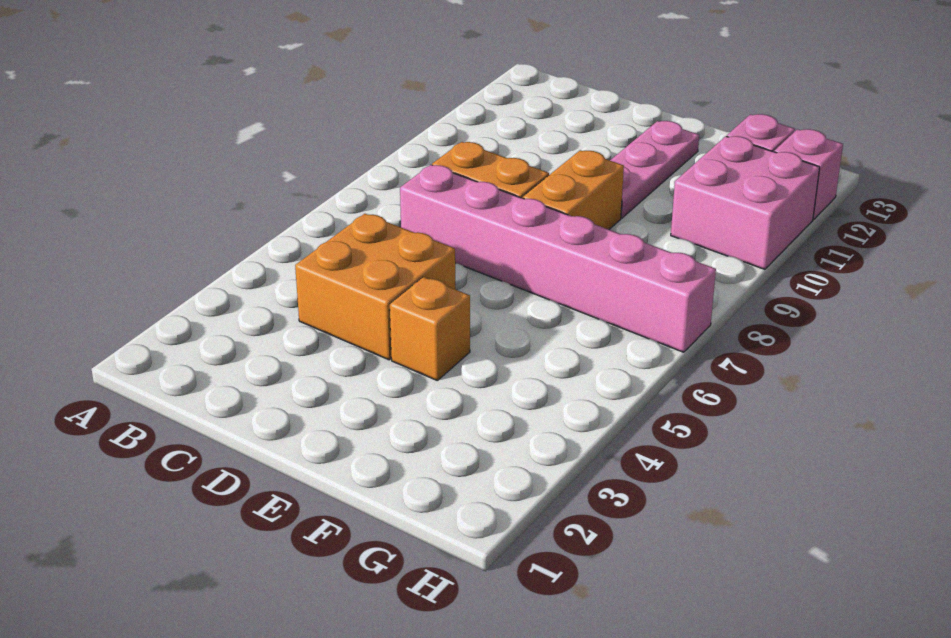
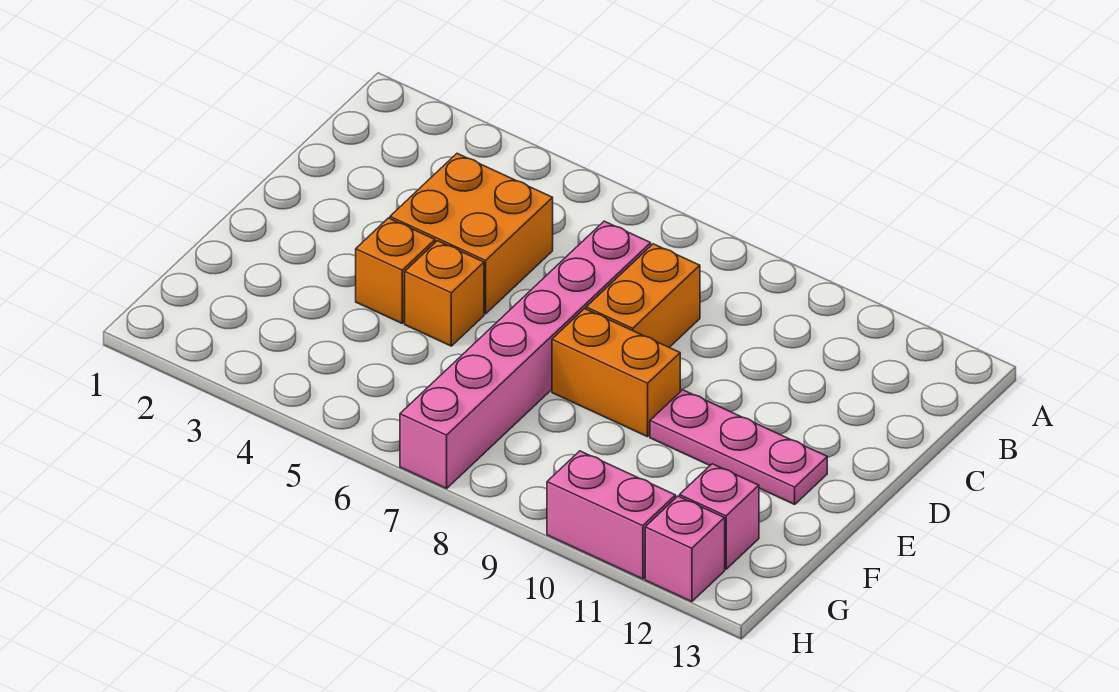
none -> orange brick E5 level 1
pink brick G10:H11 level 1 -> pink brick H10:H11 level 1

